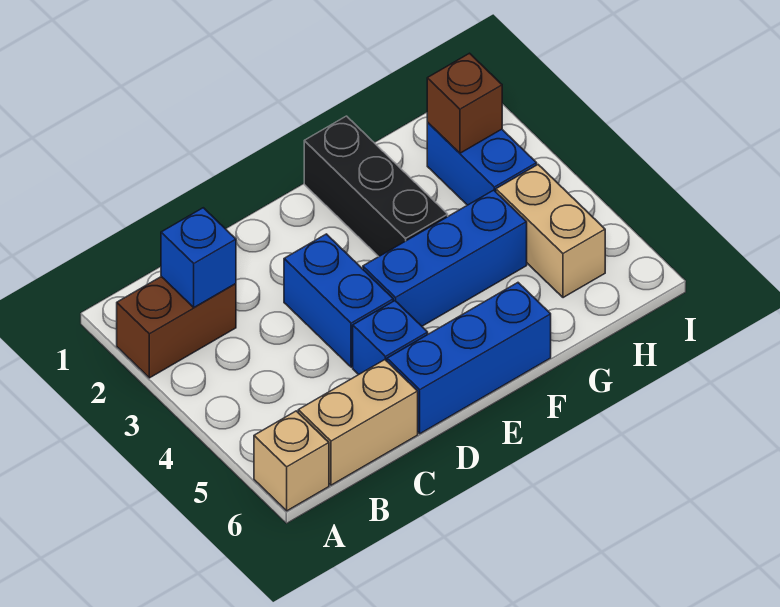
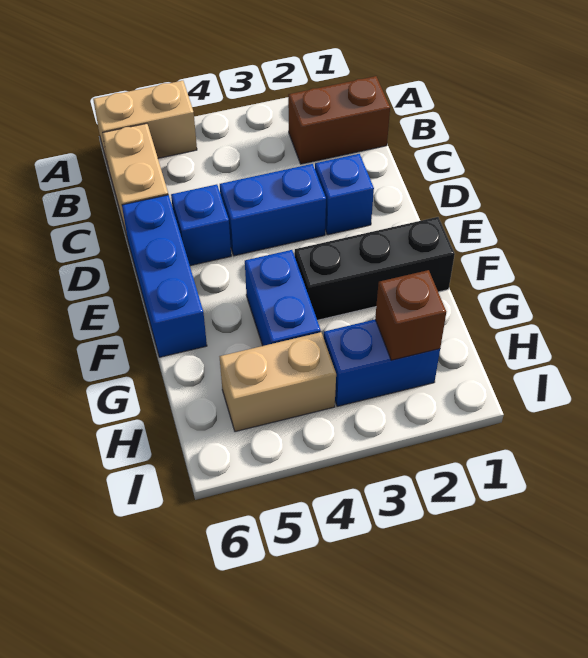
brown brick A2:B2 level 1 -> brown brick B1:B2 level 1
tan brick A6 level 1 -> tan brick A5:A6 level 1
blue brick B2 level 2 -> blue brick D2 level 1
blue brick E4:G4 level 1 -> blue brick F4:G4 level 1

